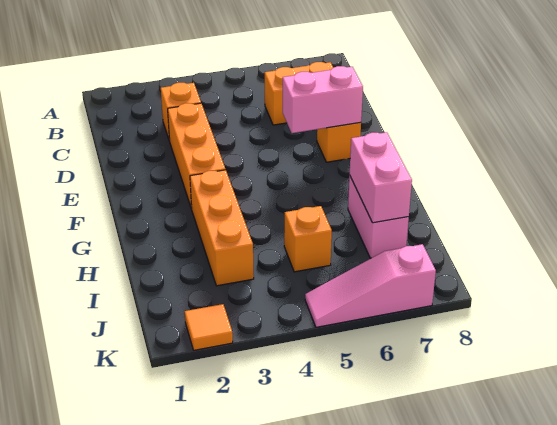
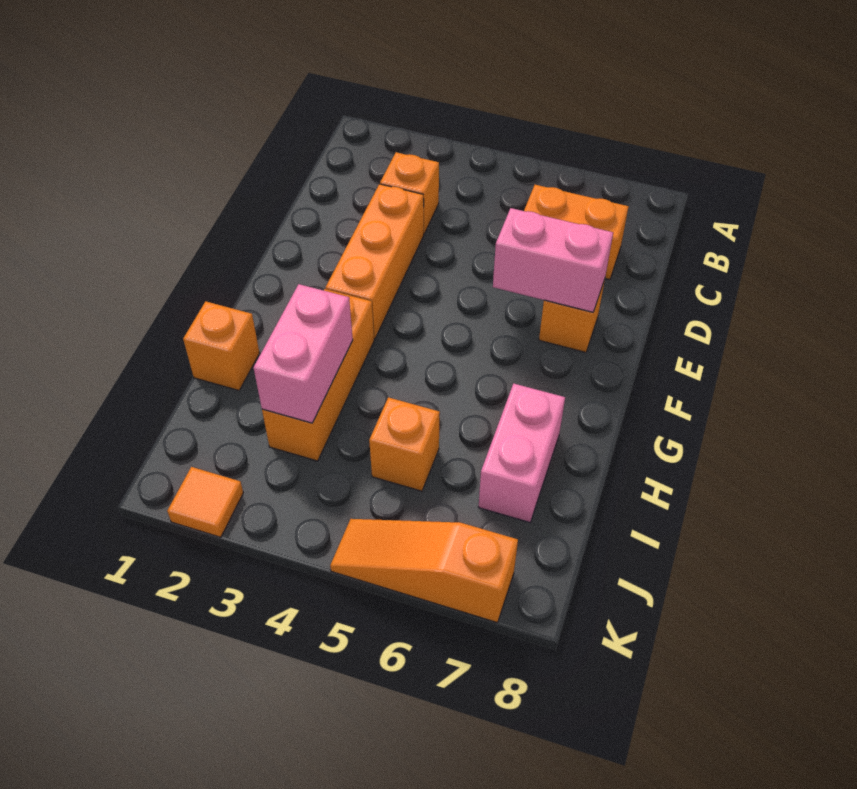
none -> orange brick H1 level 1
pink brick H7:I7 level 2 -> pink brick H3:I3 level 2
pink slope K5:K7 level 1 top 7 -> orange slope K5:K7 level 1 top 7

